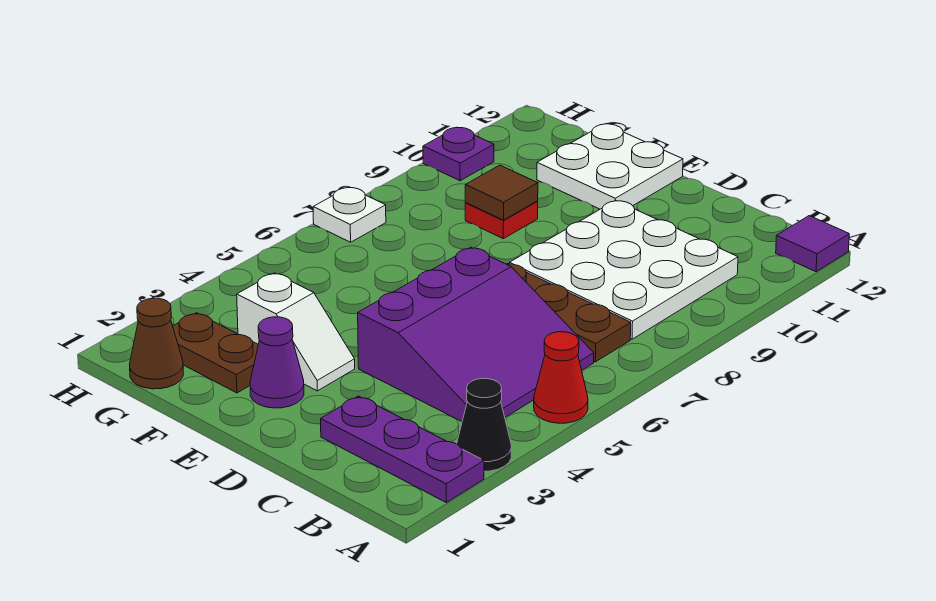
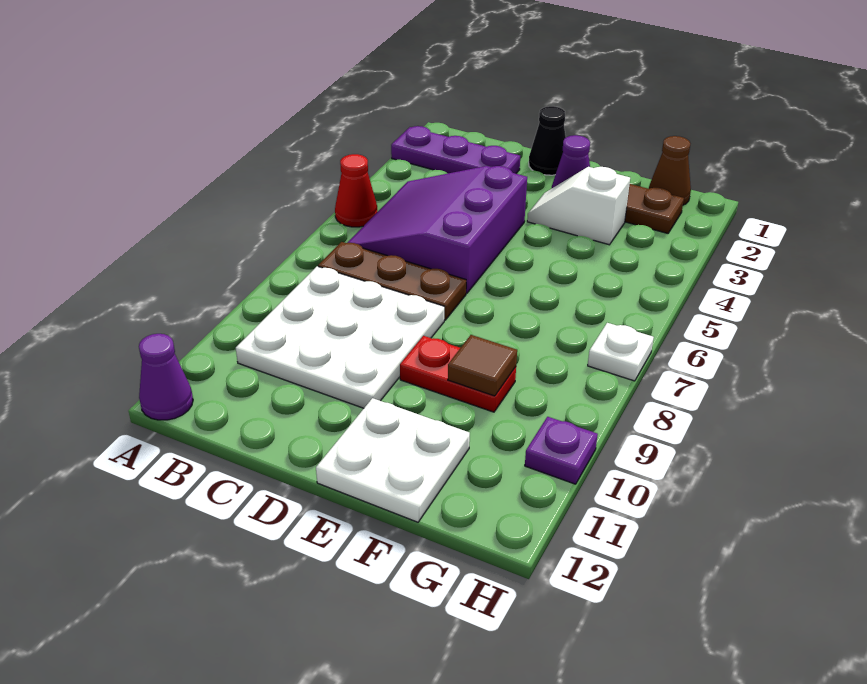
black cone A3 level 1 -> black cone D1 level 1
purple tile A12 level 1 -> purple cone A12 level 1
red plate F9 level 1 -> red plate E9:F9 level 1

